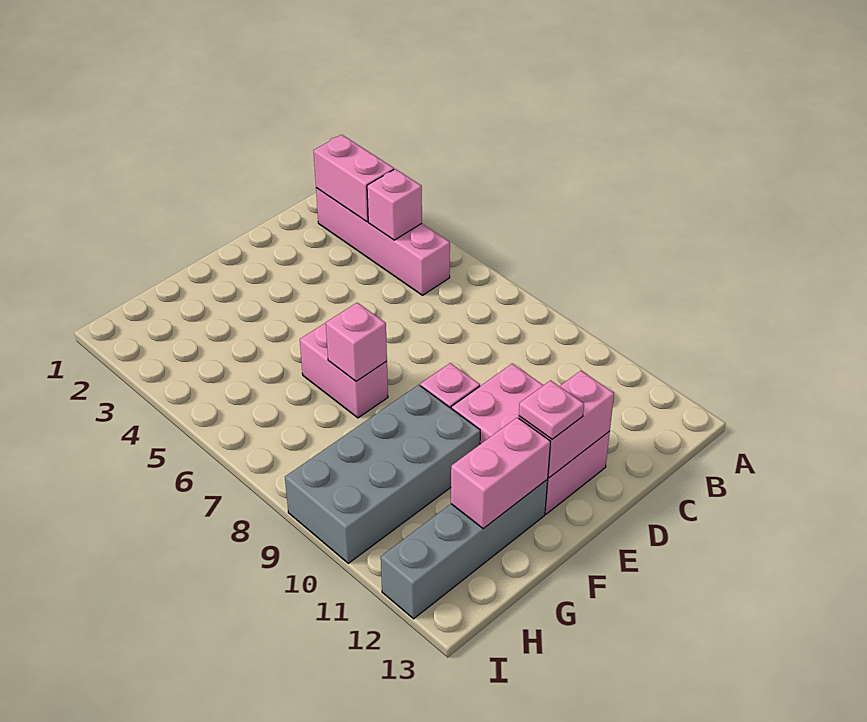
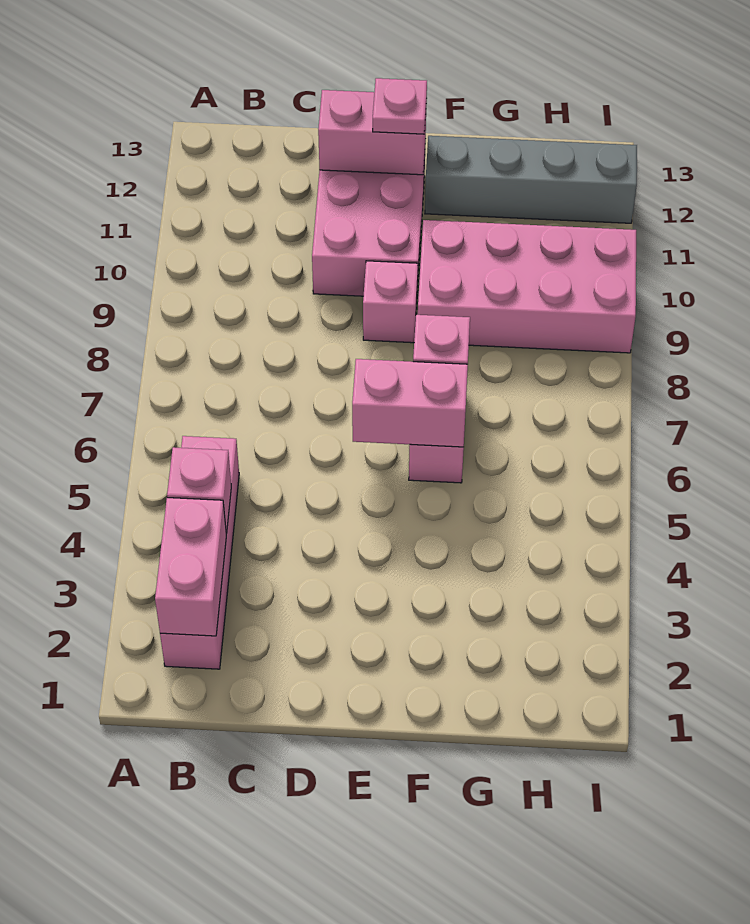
grey brick F9:I10 level 1 -> pink brick F9:I10 level 1
pink brick F12:G12 level 2 -> pink brick E6:F6 level 2

